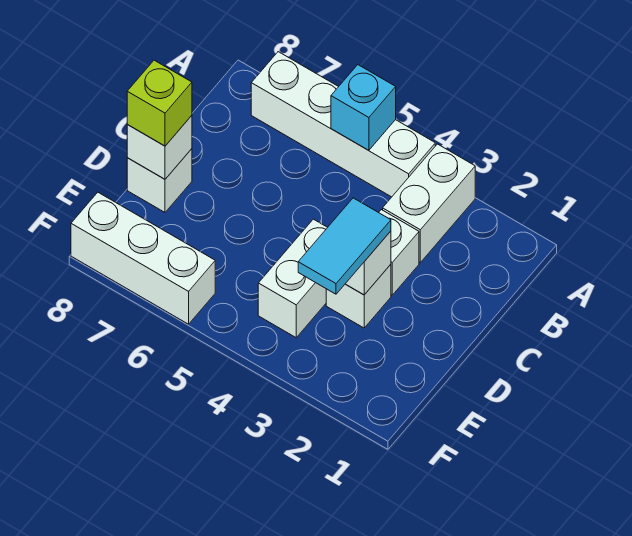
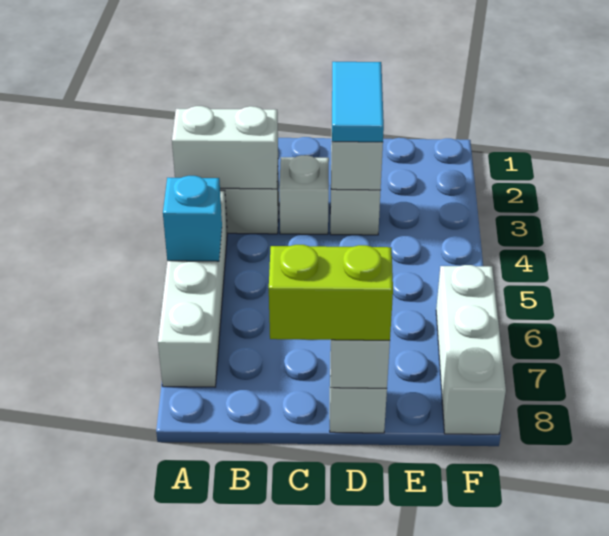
cyan tile D3:E3 level 3 -> cyan tile D2:D3 level 3
white brick D4:E4 level 1 -> white brick A3:B3 level 2
lime brick D8 level 3 -> lime brick C8:D8 level 3

